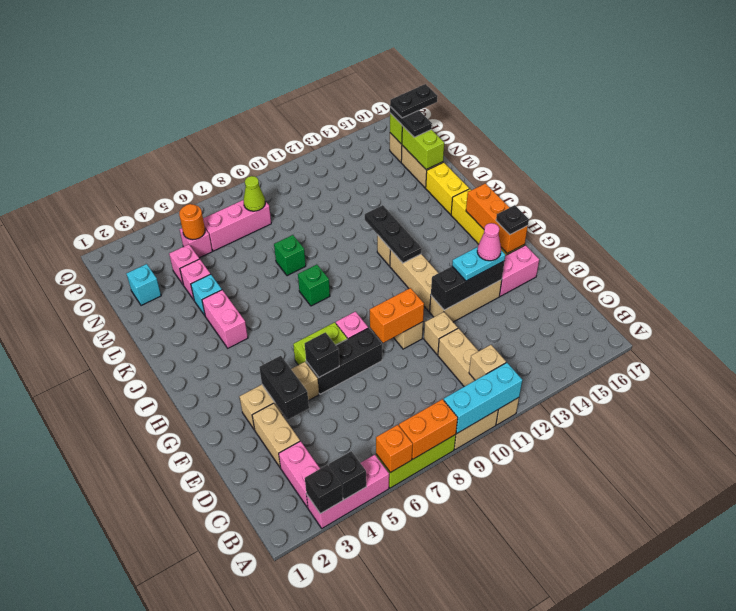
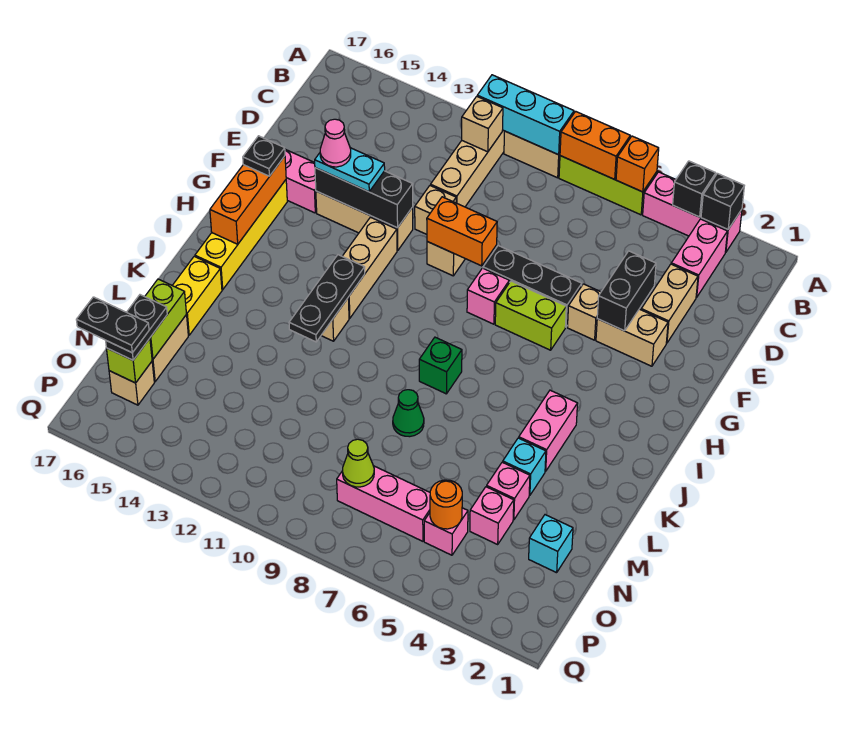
black brick F6 level 2 -> none
green brick L8 level 1 -> green cone L8 level 1

